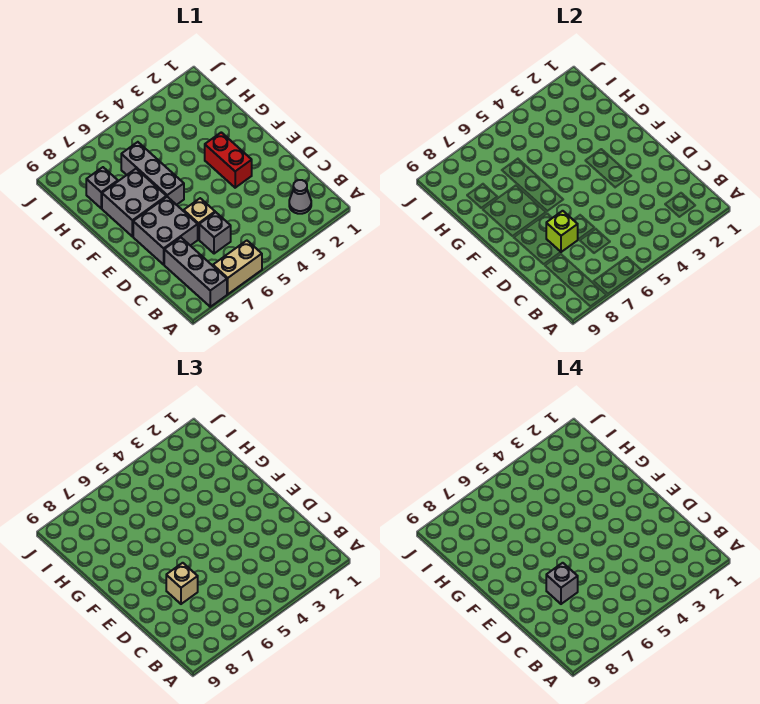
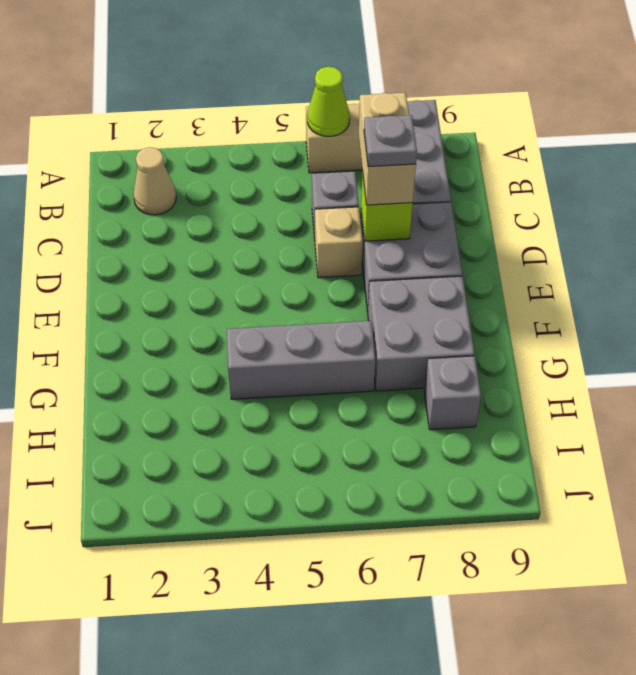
none -> lime cone A6 level 2
grey cone B2 level 1 -> tan cone B2 level 1
tan brick D7 level 3 -> tan brick C7:D7 level 3
grey brick D7 level 4 -> grey plate D7 level 4
red brick E3:F3 level 1 -> none
grey brick F6:H6 level 1 -> grey brick G4:G6 level 1

